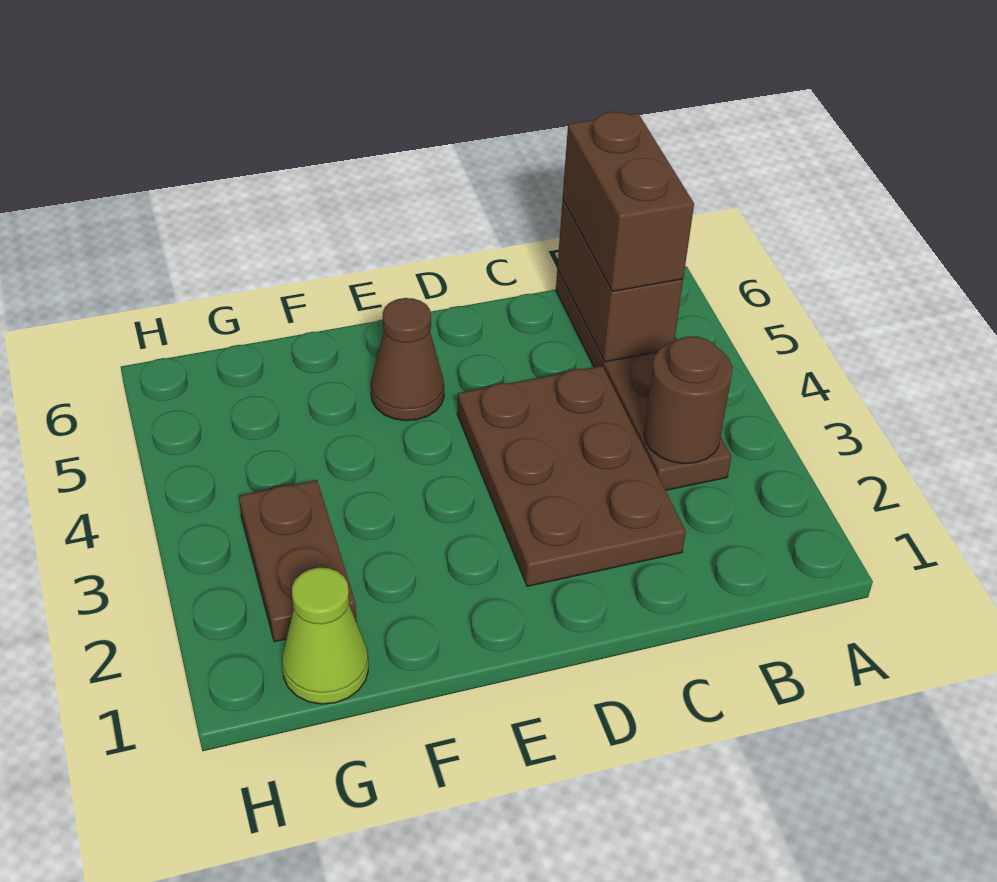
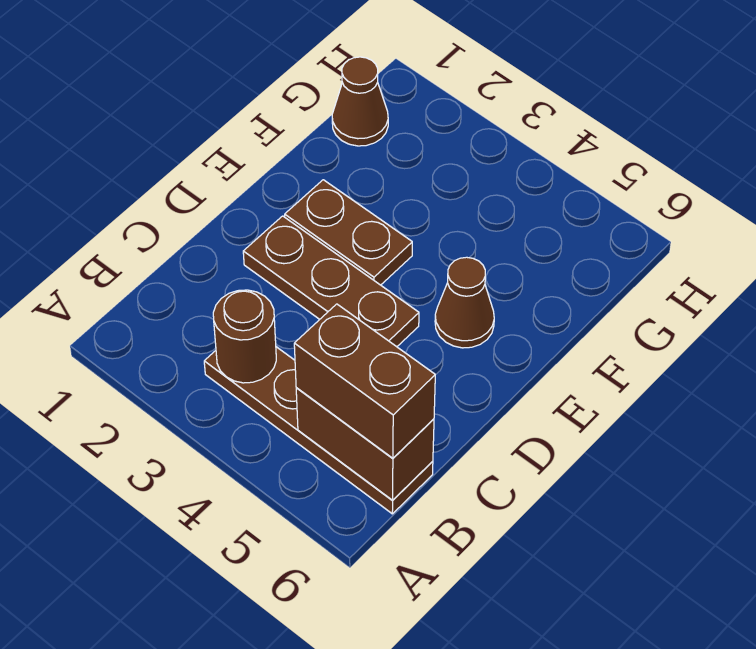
brown plate C2:D4 level 1 -> brown plate D2:D4 level 1
lime cone G1 level 1 -> brown cone G1 level 1
brown plate G2:G3 level 1 -> brown plate E2:E3 level 1

